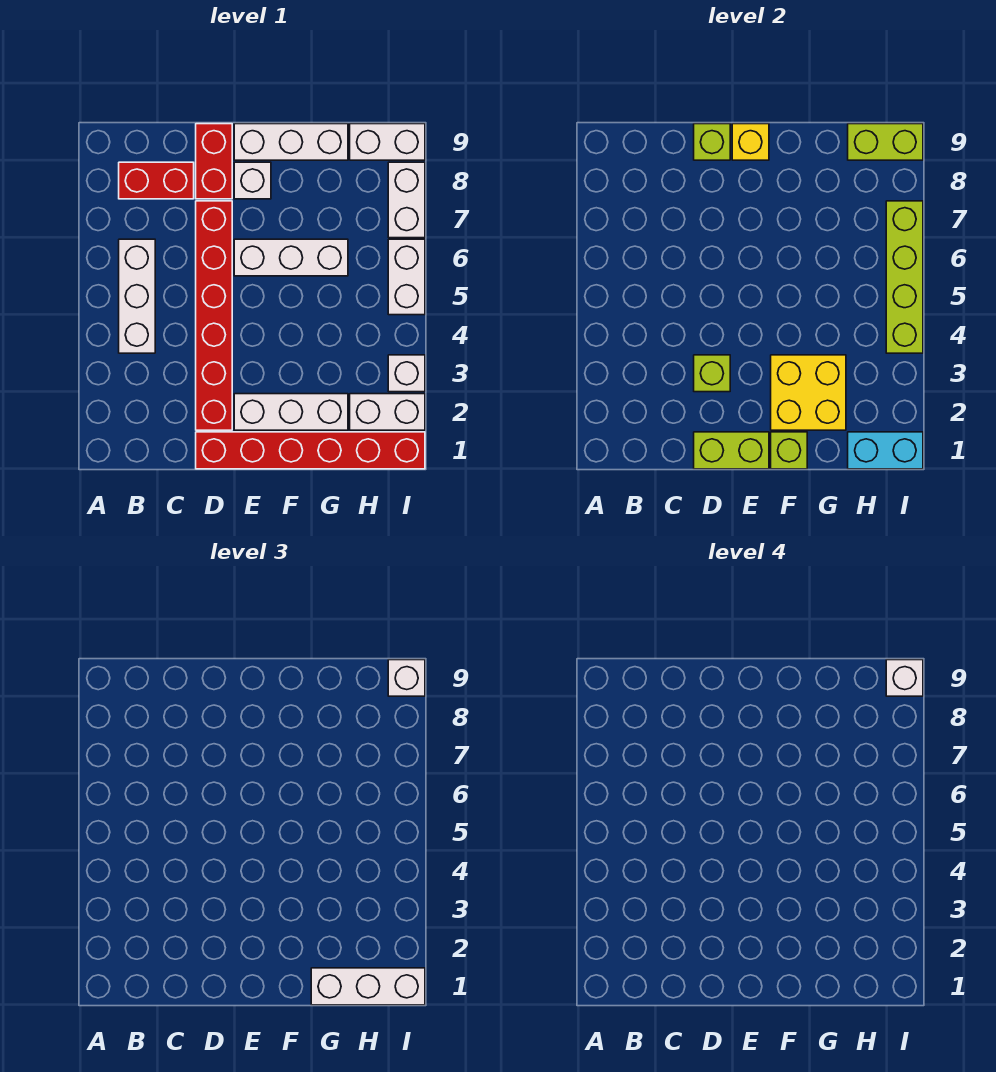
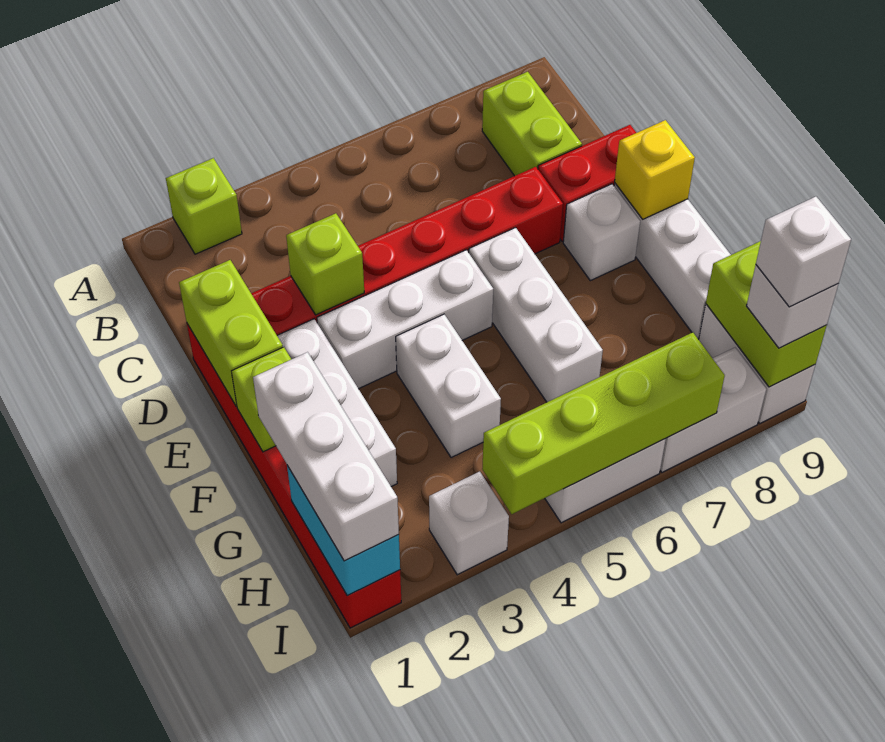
white brick B4:B6 level 1 -> white brick E3:E5 level 1
red brick B8:C8 level 1 -> lime brick B8:C8 level 1
lime brick D9 level 2 -> lime brick A2 level 1
yellow brick F2:G3 level 2 -> none
white brick H2:I2 level 1 -> white brick F4:G4 level 1

